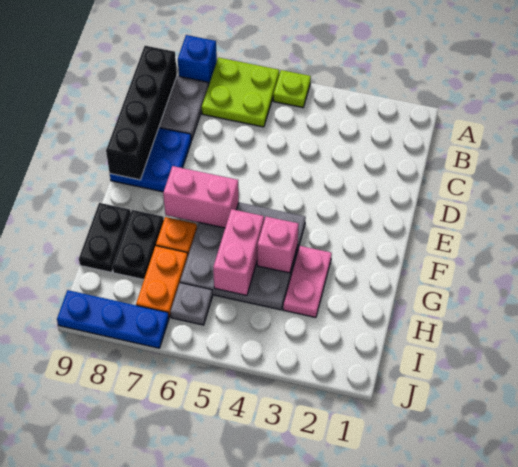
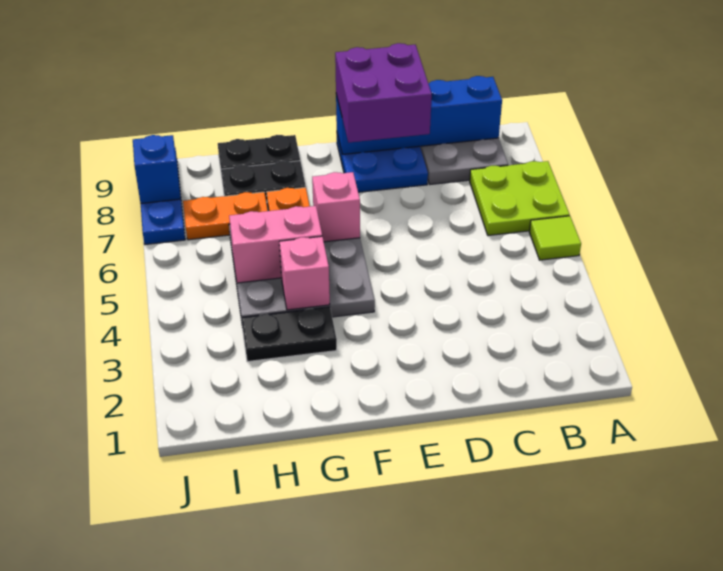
lime plate A5 level 1 -> lime tile A5 level 1
blue brick A8 level 1 -> blue brick J8 level 2
black brick B9:E9 level 2 -> blue brick B9:E9 level 2
none -> purple brick D8:E9 level 3
pink brick F6:F7 level 2 -> pink brick F6 level 2
pink plate G3:H3 level 1 -> black plate G3:H3 level 1
grey plate I6 level 1 -> none

